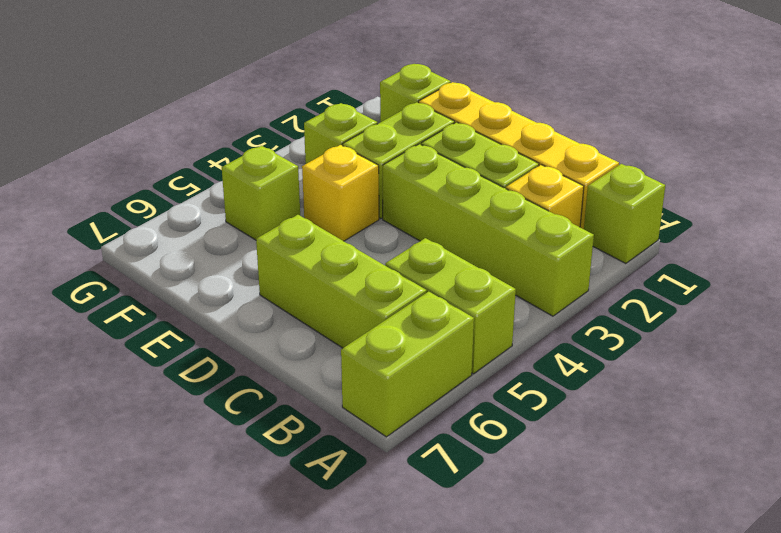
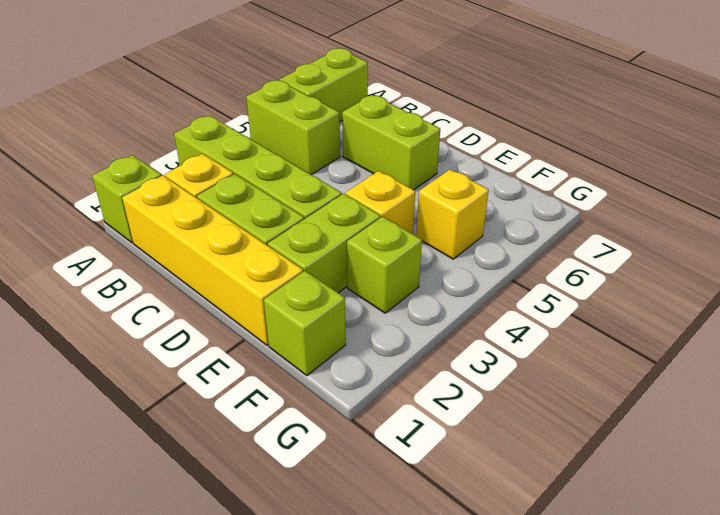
lime brick B6:D6 level 1 -> lime brick C6:D6 level 1
lime brick F5 level 1 -> yellow brick F5 level 1

